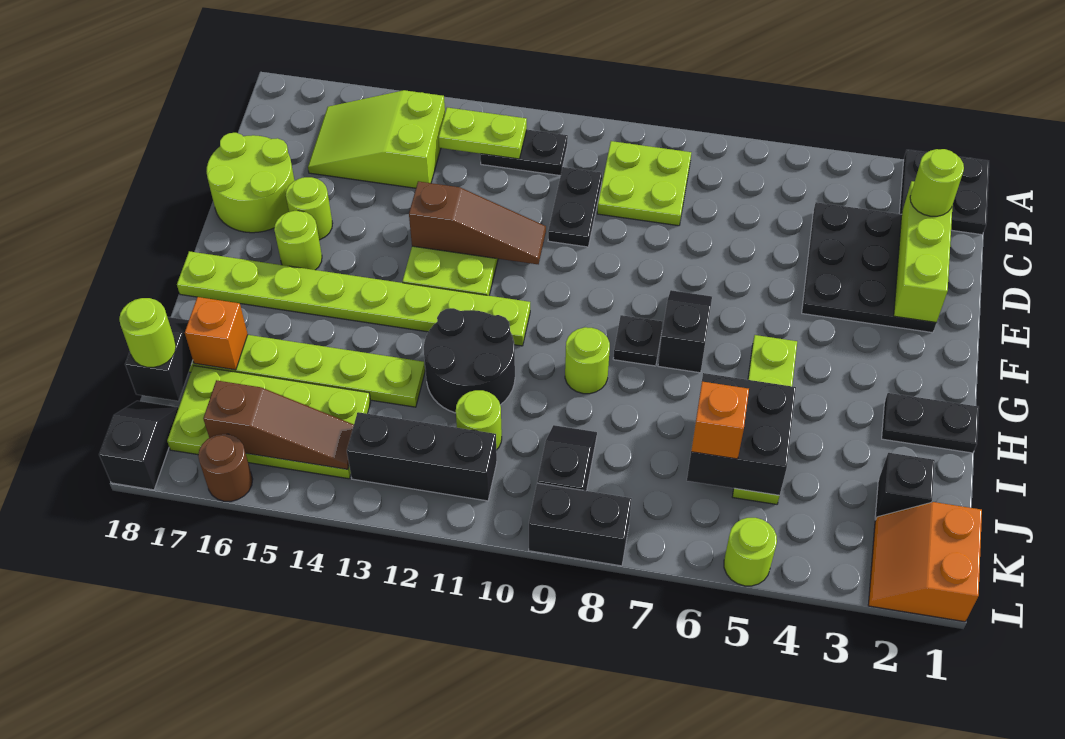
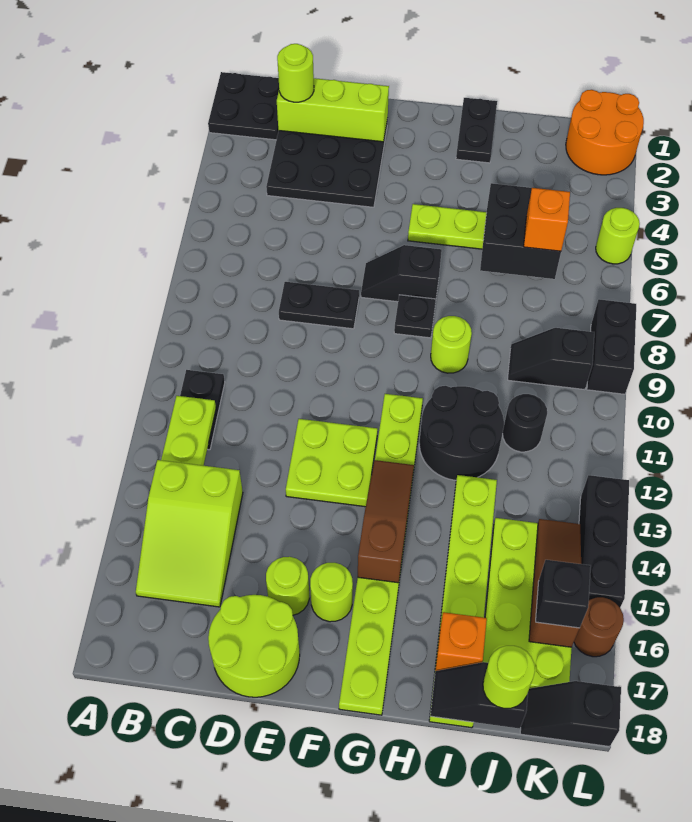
lime plate B8:C9 level 1 -> none
black plate C10:D10 level 1 -> black plate D8:E8 level 1
brown slope E11:E13 level 2 top 13 -> brown slope G13:G15 level 2 top 15
black brick J2 level 1 -> black brick K16 level 3
lime round brick J11 level 1 -> black round brick J11 level 1
orange slope K1:L2 level 1 top 1 -> orange round brick K1:L2 level 1
black brick K11:K13 level 1 -> black brick L13:L15 level 1

